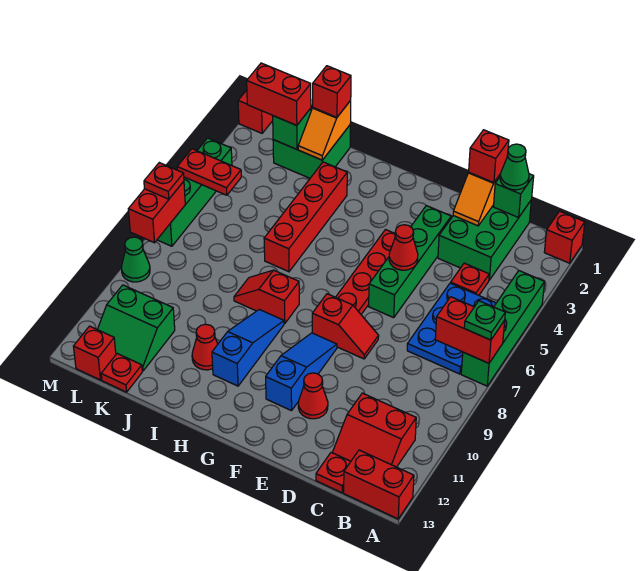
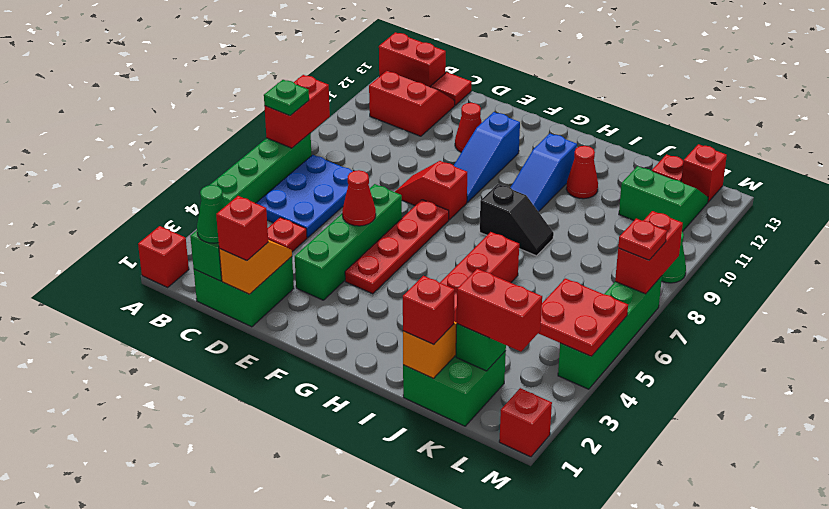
red brick A7:B7 level 2 -> red brick A7:A8 level 2
green brick C1:D3 level 1 -> green brick C1:D2 level 1
red plate C13 level 1 -> red tile C13 level 1
red slope H8:I8 level 1 top H -> black slope H8:I8 level 1 top H
red plate L5:M5 level 2 -> red plate L4:M5 level 2

